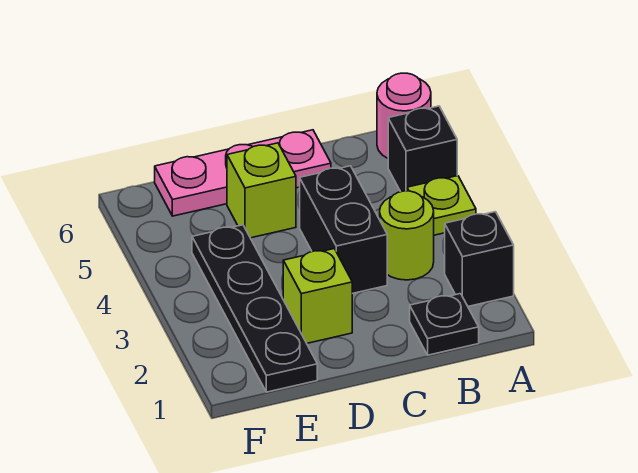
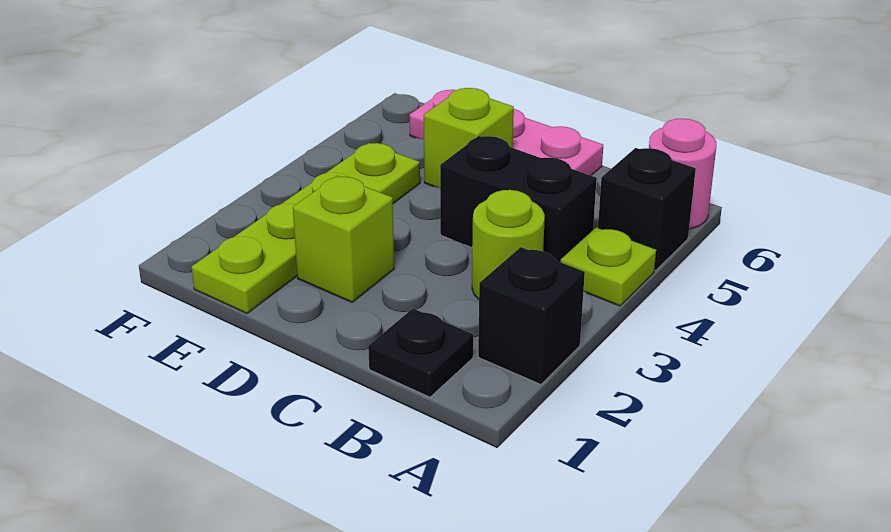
black brick C3:C4 level 1 -> black brick B4:C4 level 1
black plate E1:E4 level 1 -> lime plate E1:E4 level 1

